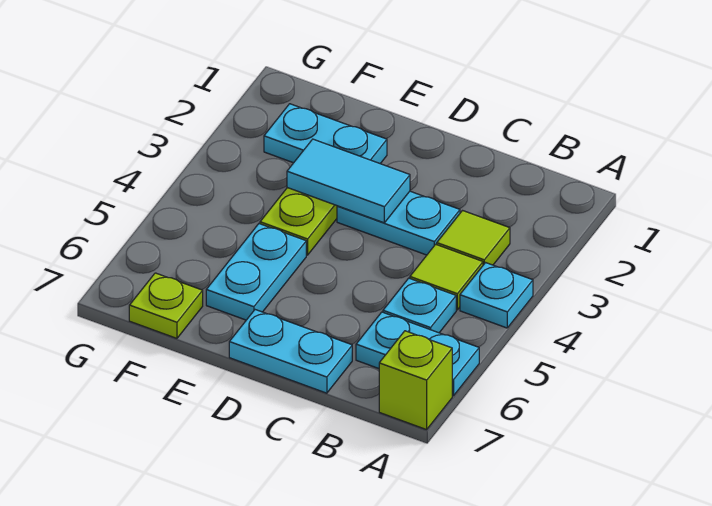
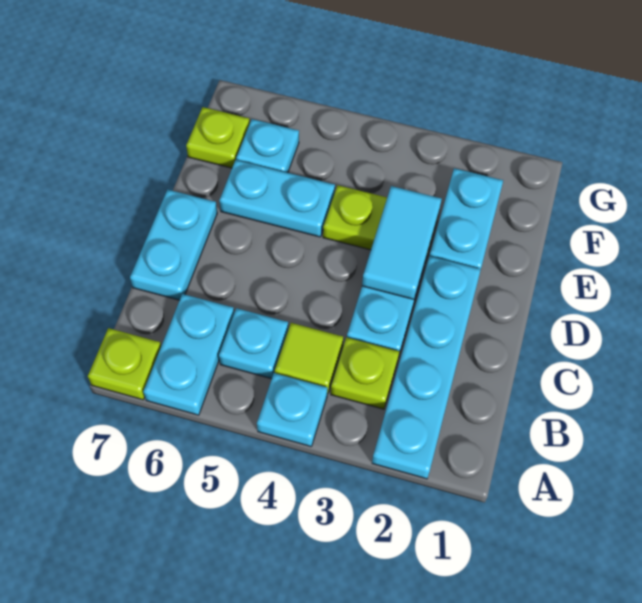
none -> cyan plate A2:D2 level 1
lime brick A7 level 1 -> lime plate A7 level 1
lime tile B3 level 1 -> lime plate B3 level 1
none -> cyan plate F6 level 1

